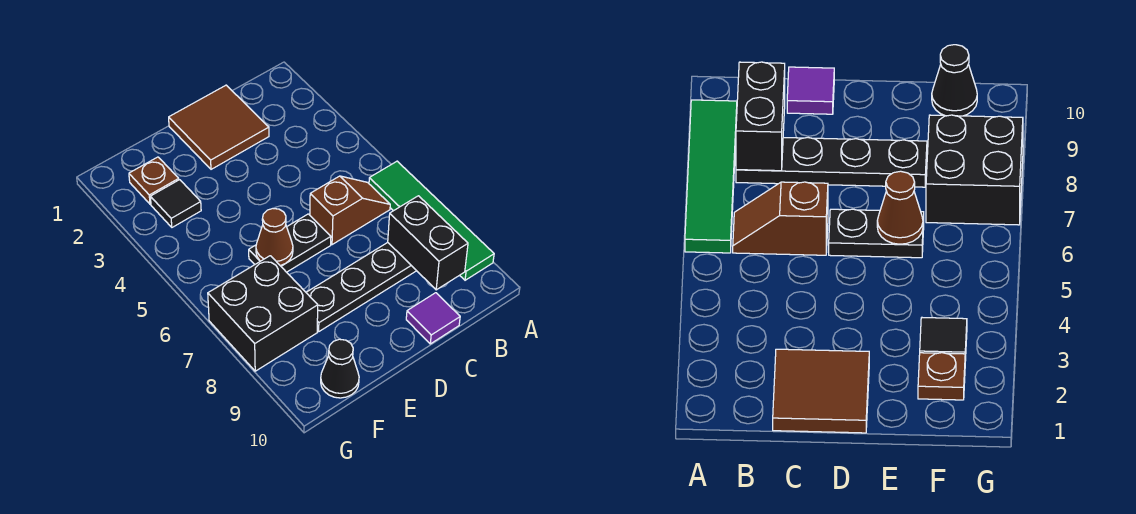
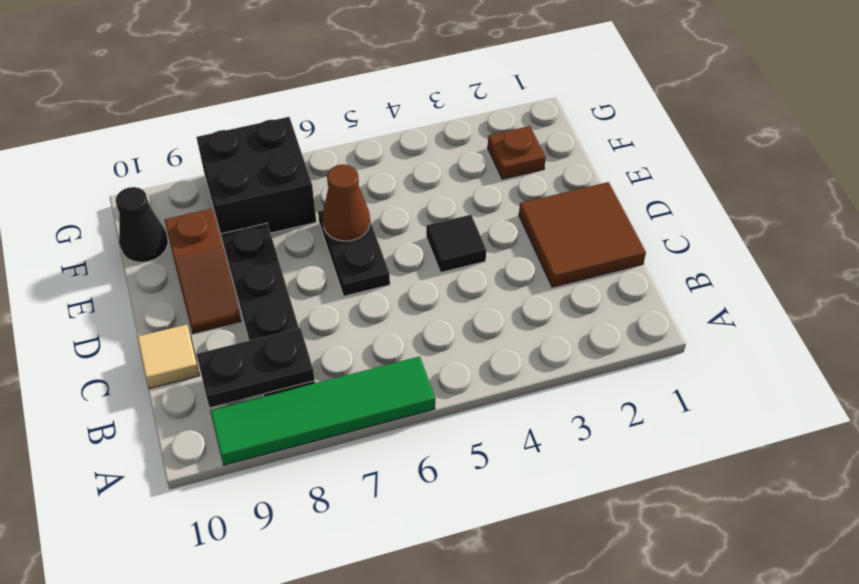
brown slope B6:C6 level 1 top C -> brown slope D9:E9 level 1 top E
black brick B8:B9 level 2 -> black plate B8:B9 level 2
purple tile C10 level 1 -> tan tile C10 level 1
black tile F3 level 1 -> black tile D4 level 1

